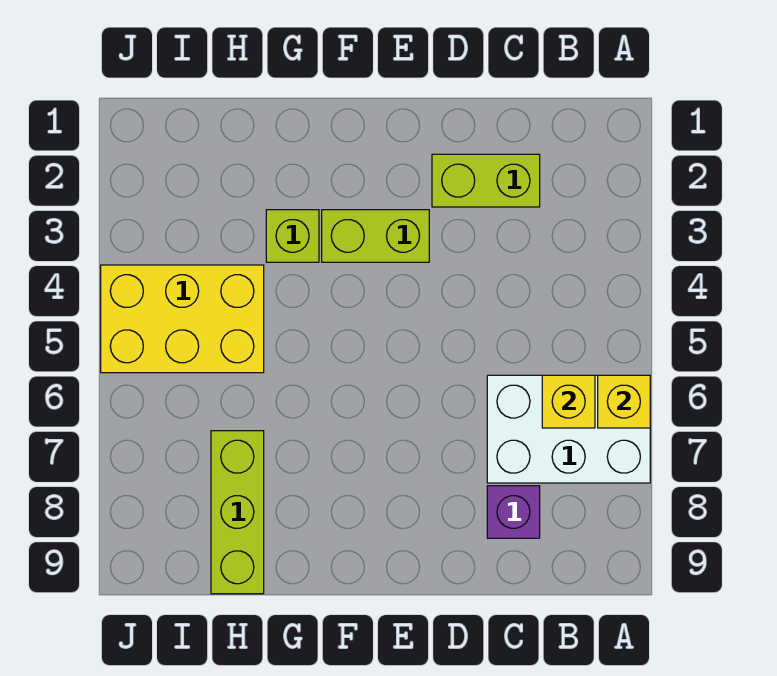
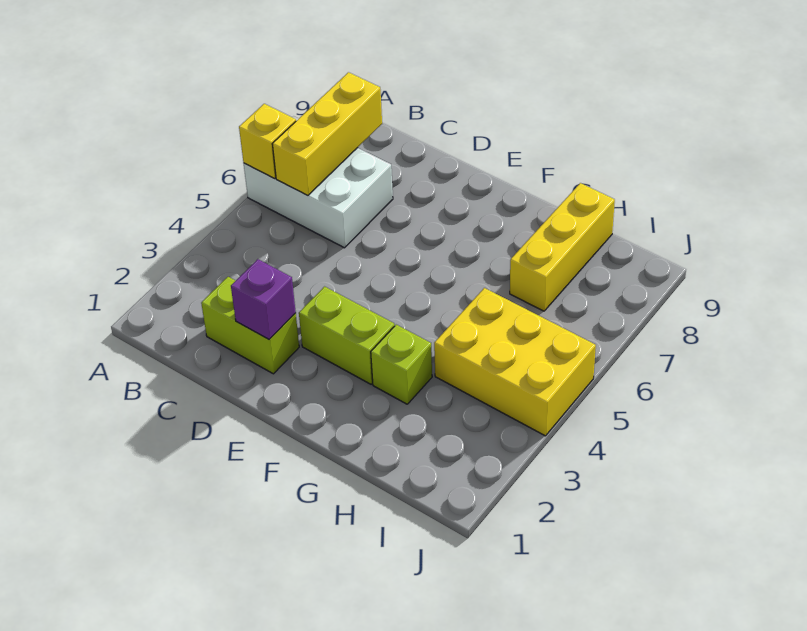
yellow brick B6 level 2 -> yellow brick B6:B8 level 2
purple brick C8 level 1 -> purple brick D2 level 2
lime brick H7:H9 level 1 -> yellow brick H7:H9 level 1

